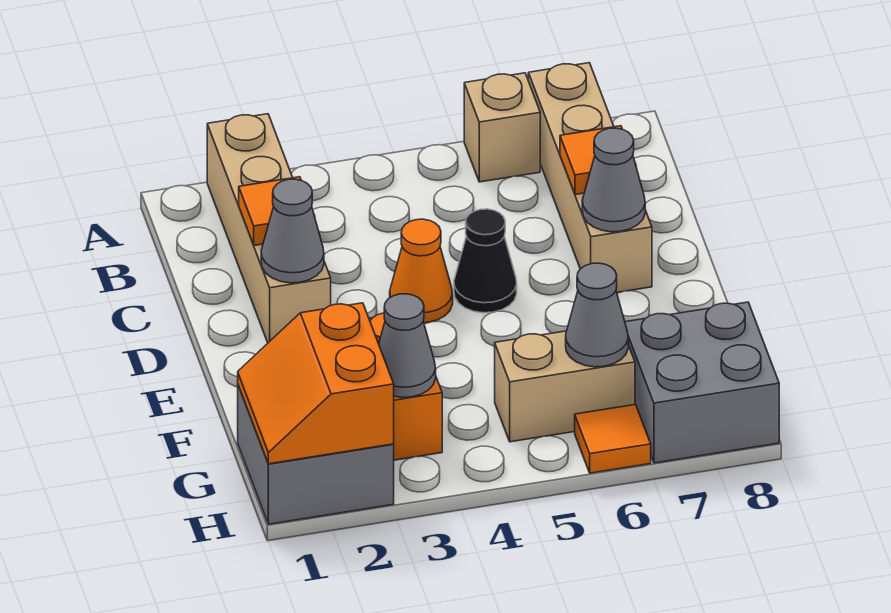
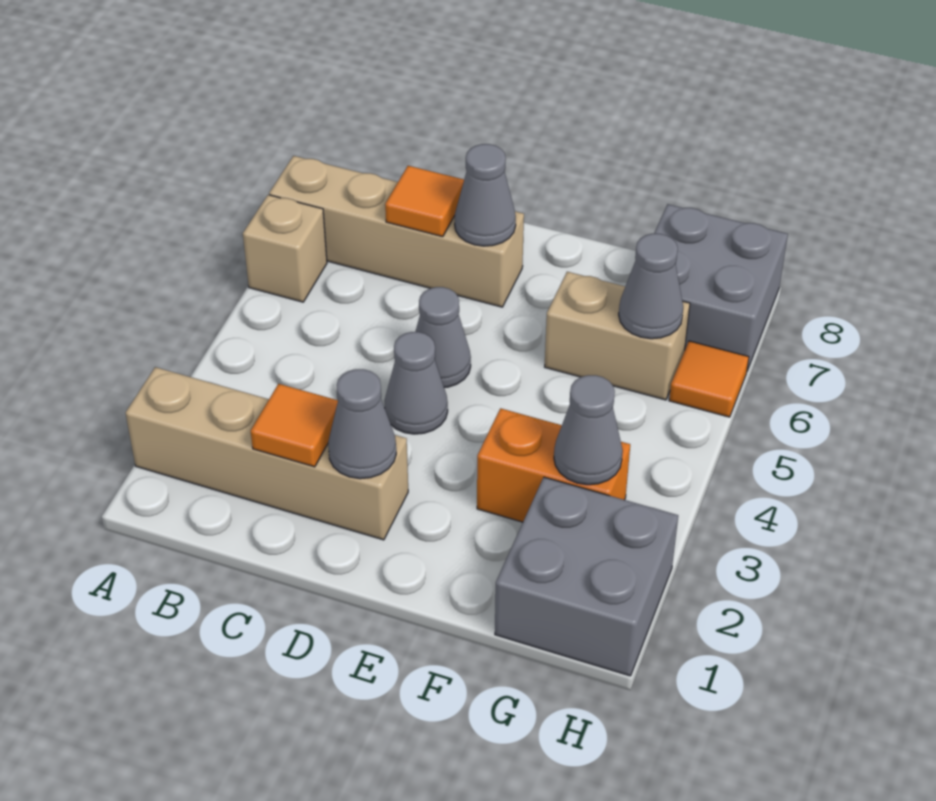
orange cone D4 level 1 -> grey cone D4 level 1
black cone D5 level 1 -> grey cone D5 level 1
orange slope G1:H2 level 2 top 2 -> none
tan brick G5:G6 level 1 -> tan brick F6:G6 level 1

